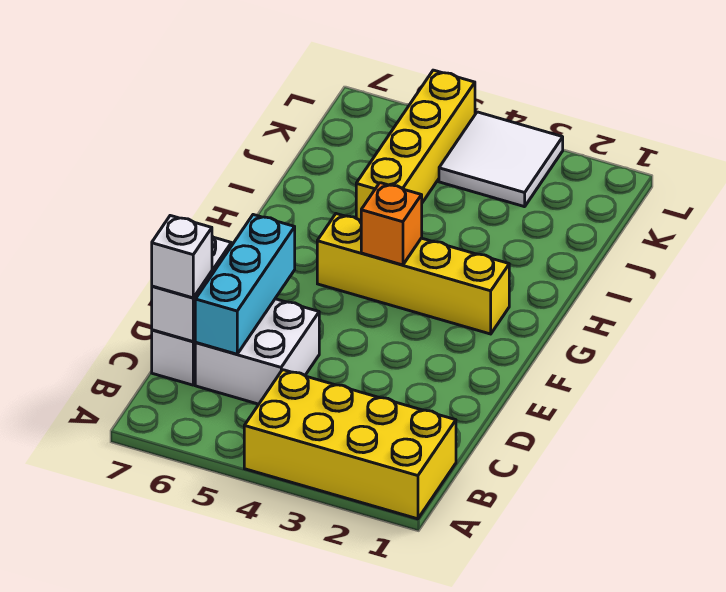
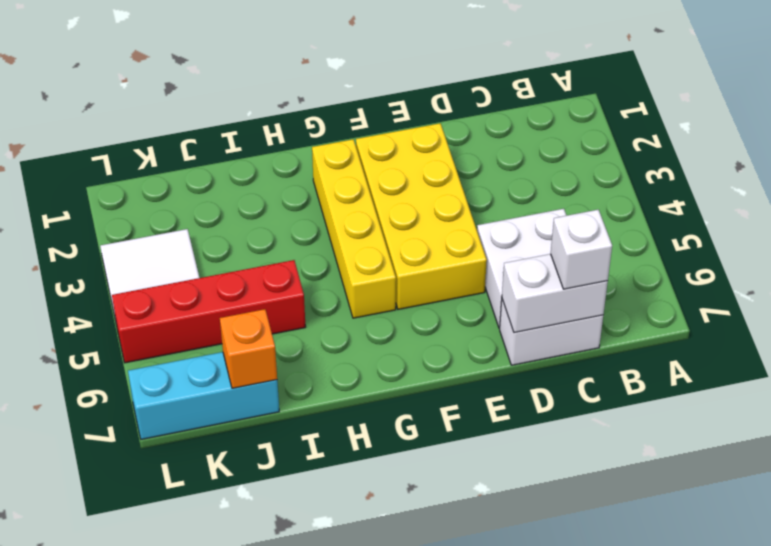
yellow brick A1:B4 level 1 -> yellow brick E2:F5 level 1
cyan brick C6:E6 level 2 -> cyan brick J7:L7 level 1
orange brick G4 level 2 -> orange brick J7 level 2
yellow brick I5:L5 level 1 -> red brick I5:L5 level 1

